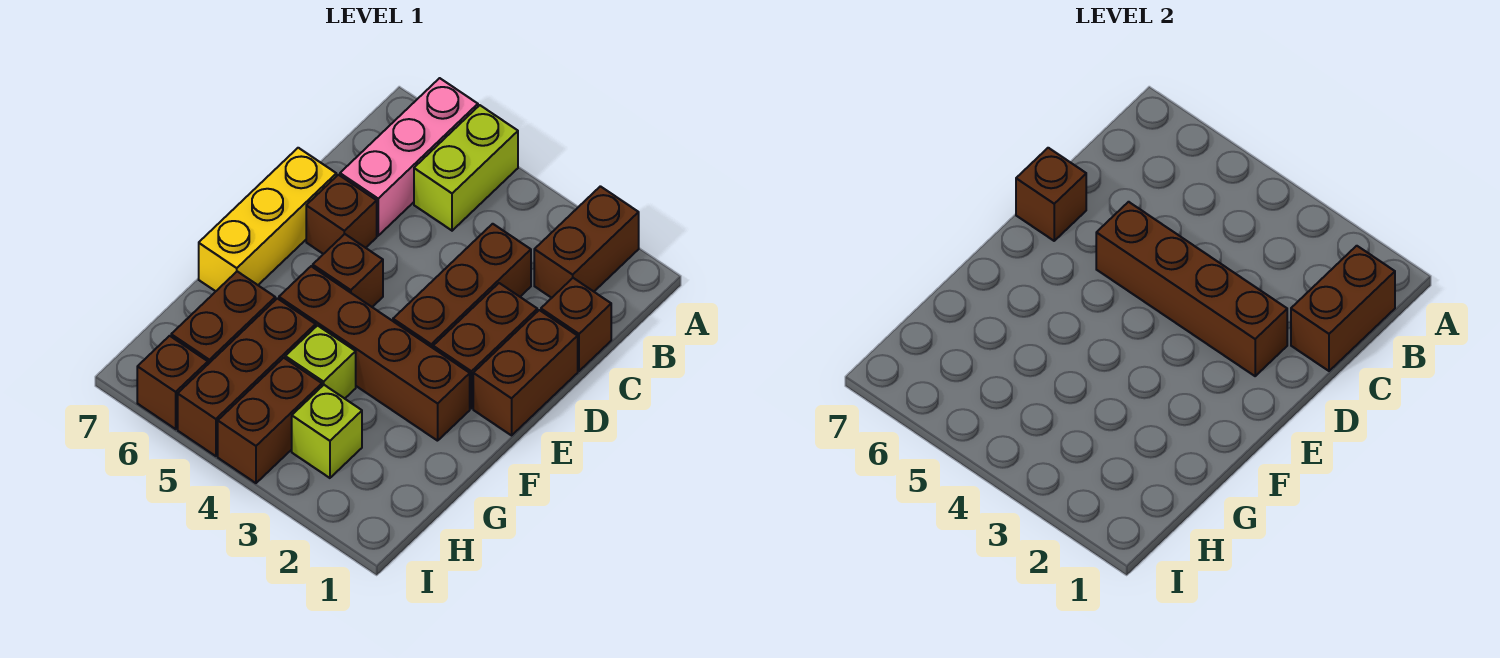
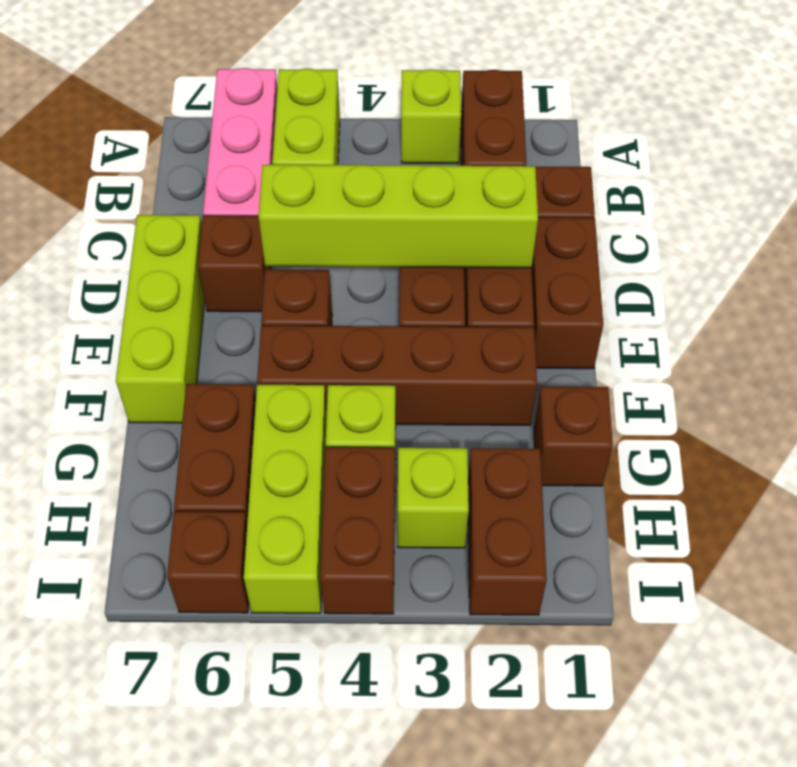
none -> lime brick A3 level 1
brown brick B1:C1 level 2 -> brown brick H2:I2 level 1
brown brick D2:D5 level 2 -> lime brick D2:D5 level 2
yellow brick D7:F7 level 1 -> lime brick D7:F7 level 1
brown brick D7 level 2 -> brown brick G1 level 1
brown brick G5:I5 level 1 -> lime brick G5:I5 level 1

